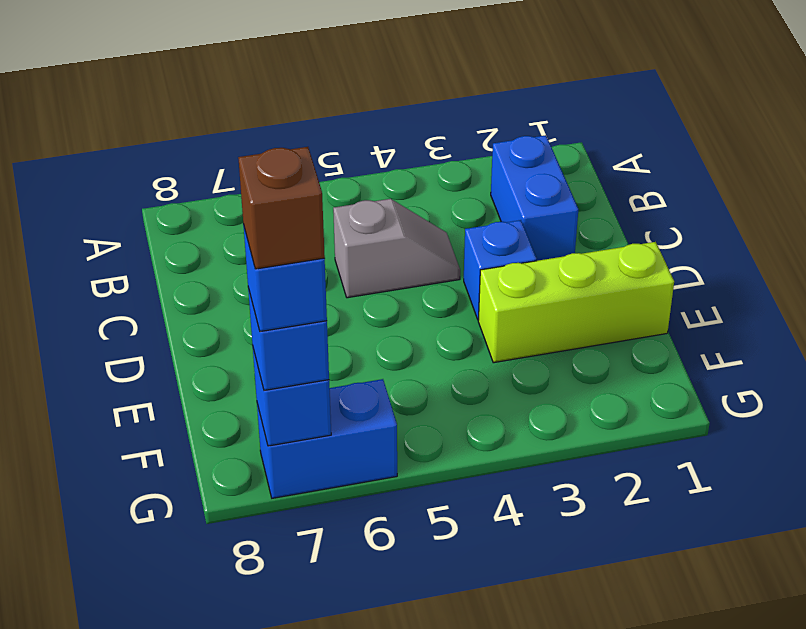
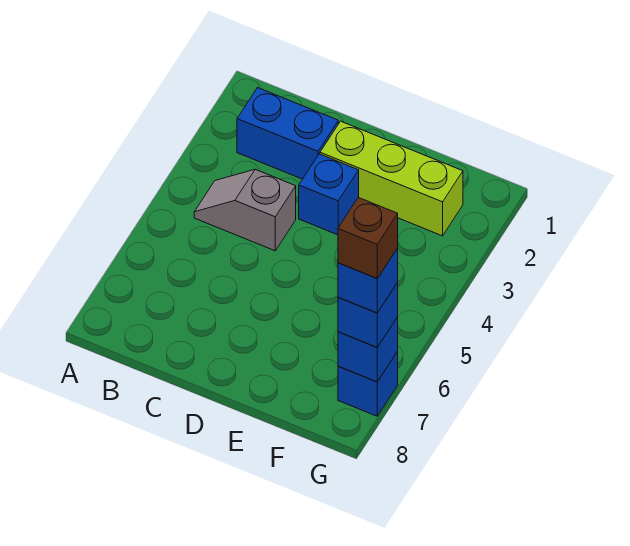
grey slope C4:C5 level 1 top 5 -> grey slope B4:C4 level 1 top C
lime brick E1:E3 level 1 -> lime brick D2:F2 level 1
blue brick G6:G7 level 1 -> blue brick G7 level 1

